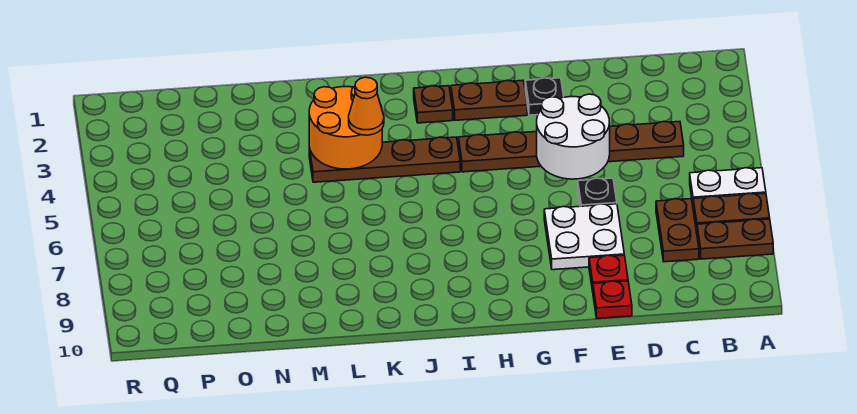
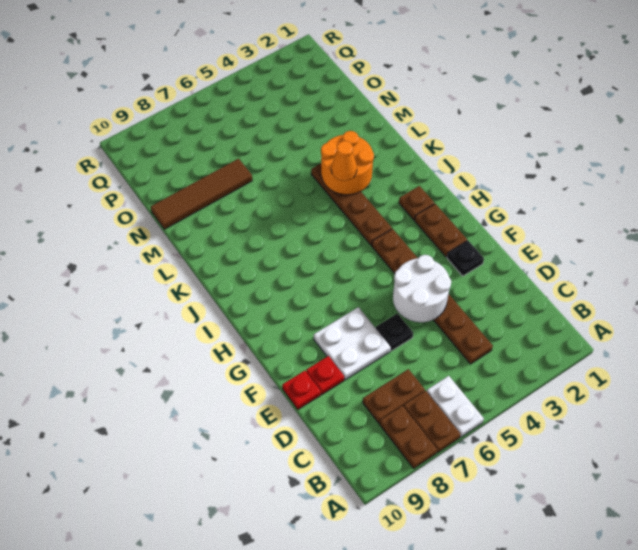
none -> brown tile N7:N10 level 1

